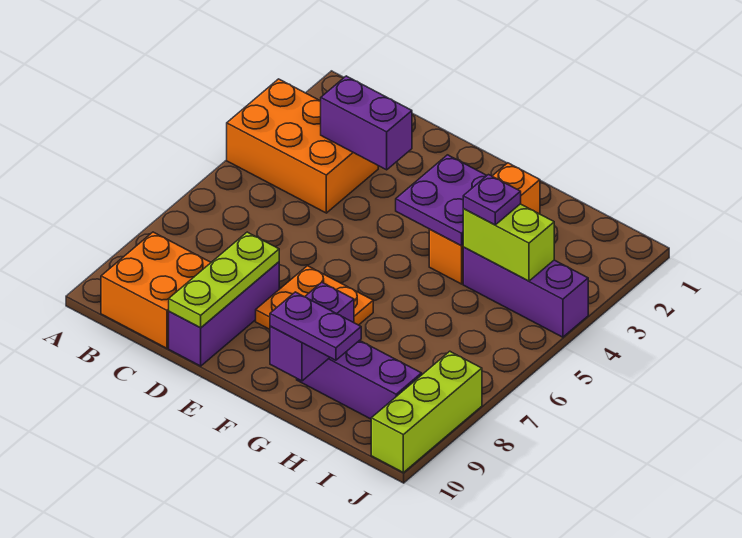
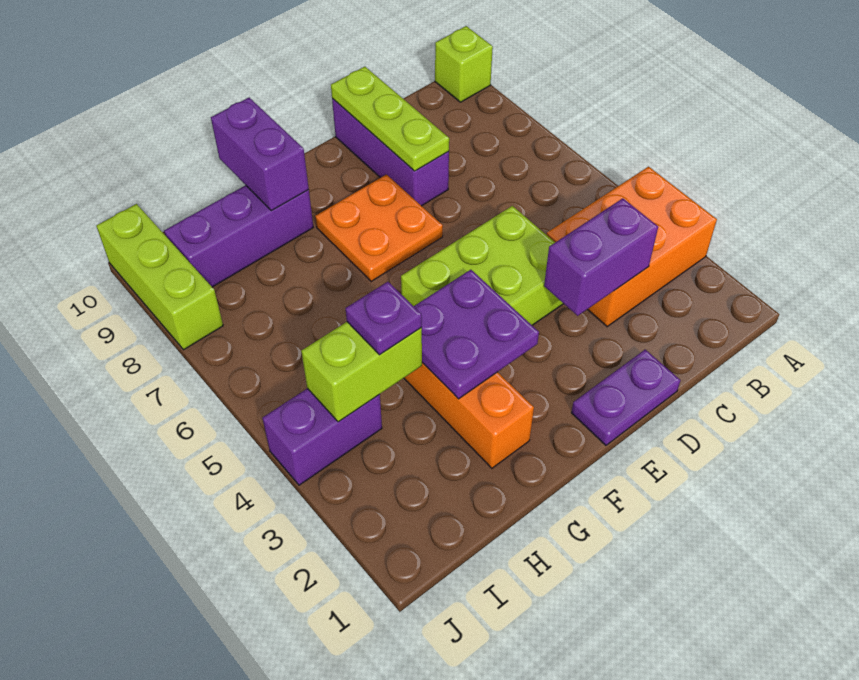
none -> lime brick A10 level 1
orange brick B9:C10 level 1 -> none
none -> lime brick D4:F5 level 1
purple plate G10:H10 level 3 -> purple plate D1:E1 level 1
purple brick H4:J4 level 1 -> purple brick I4:J4 level 1

